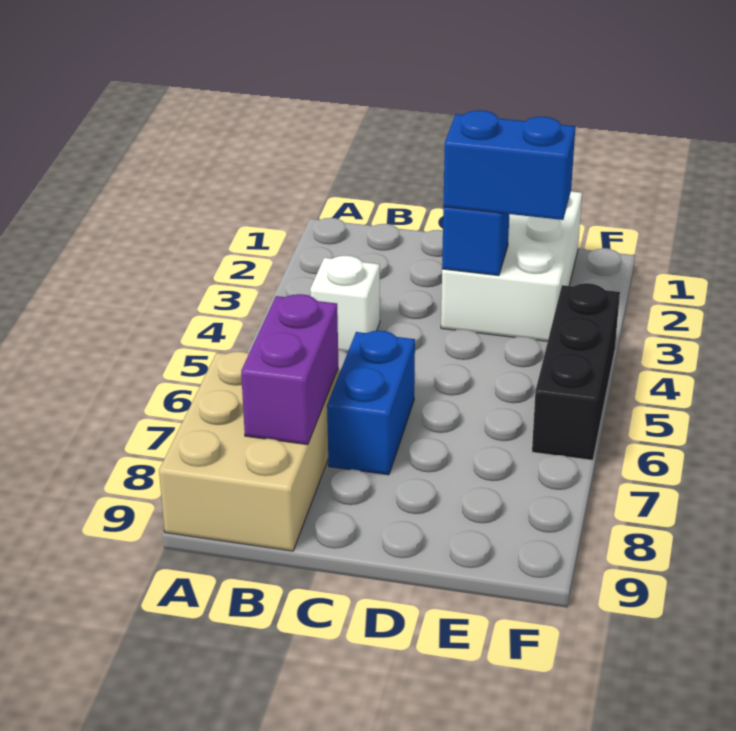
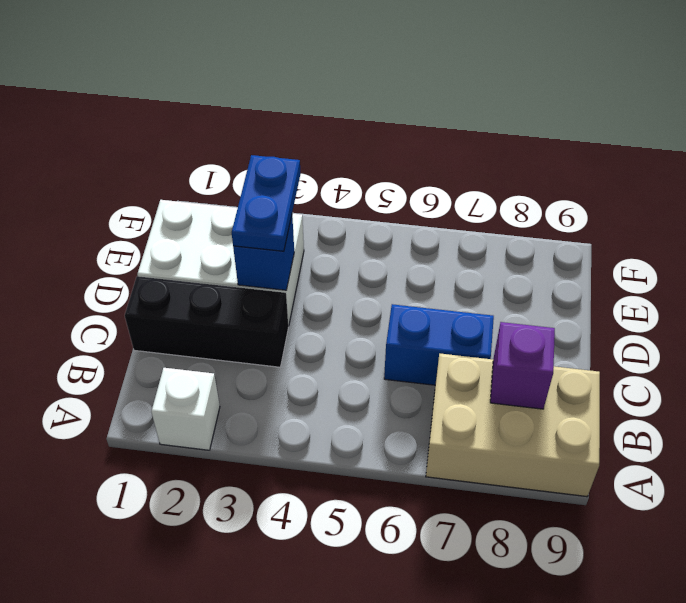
white brick B4 level 1 -> white brick A2 level 1
purple brick B7:B8 level 2 -> purple brick B8 level 2
blue brick D3:E3 level 3 -> blue plate D3:E3 level 3
black brick F4:F6 level 1 -> black brick C1:C3 level 1

